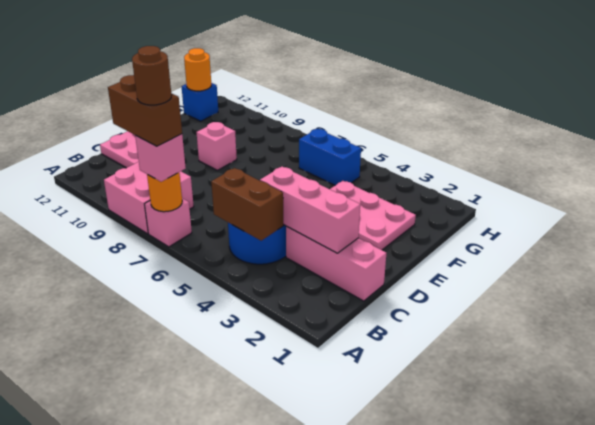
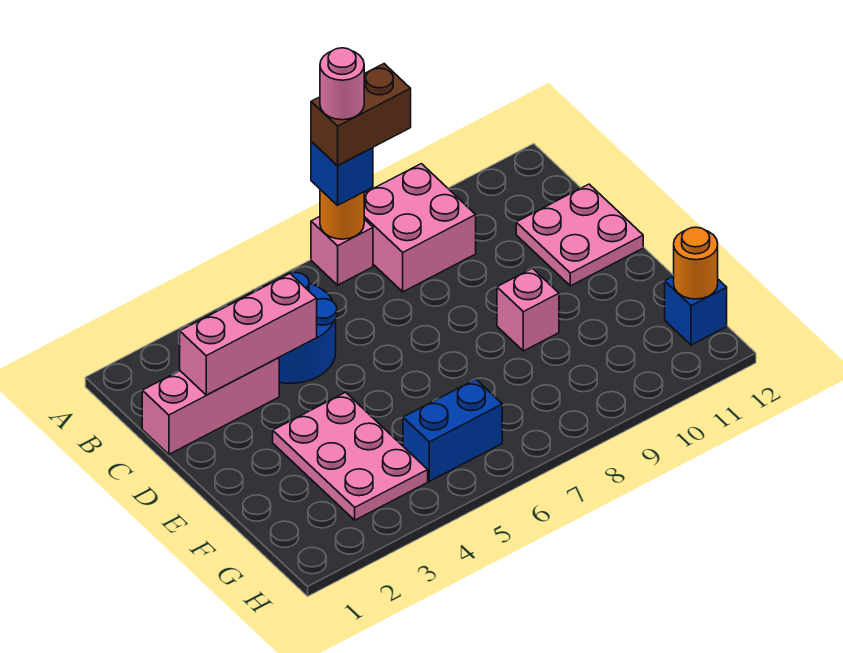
pink brick A7 level 3 -> blue brick A7 level 3
brown round brick A7 level 5 -> pink round brick A7 level 5
brown brick B4:B5 level 2 -> none
pink plate E2:F4 level 1 -> pink plate E3:G4 level 1

